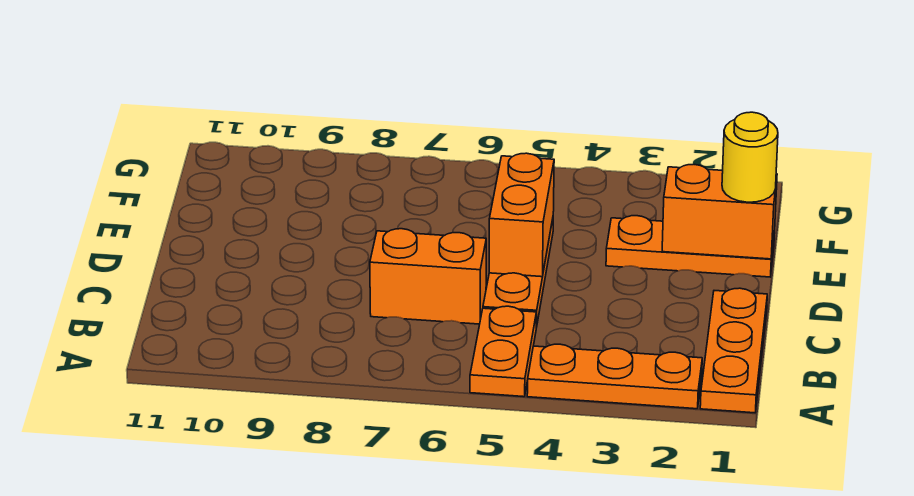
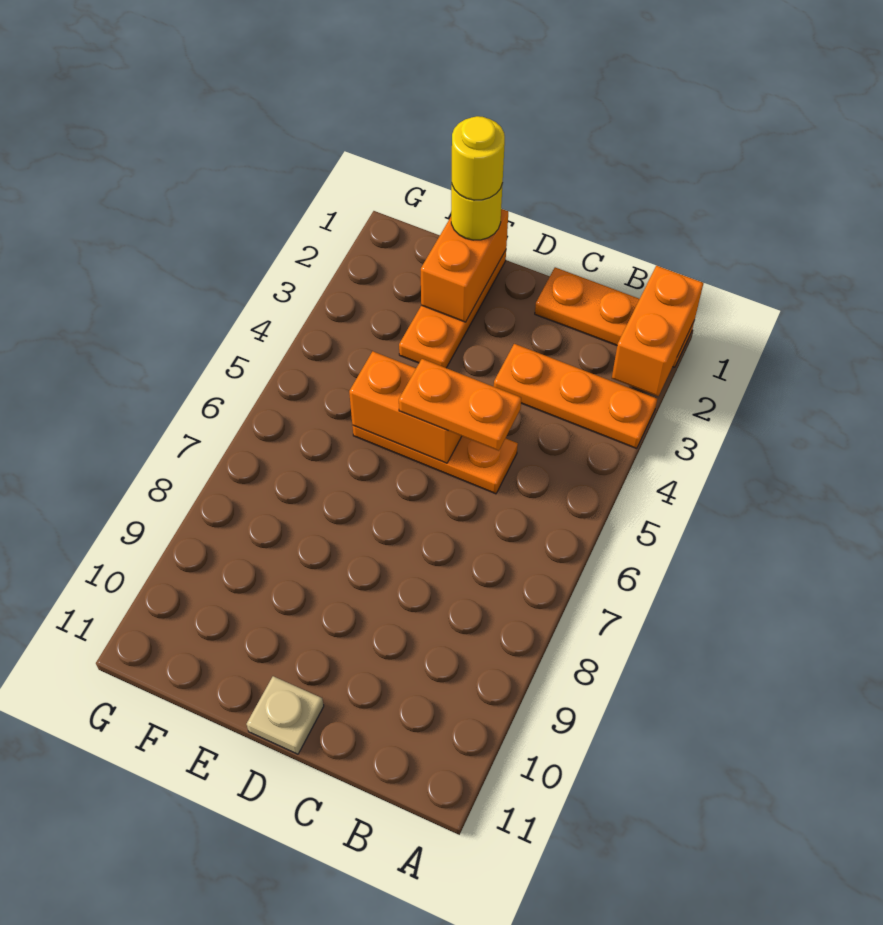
orange plate A2:A4 level 1 -> orange plate A3:C3 level 1
orange plate A5:B5 level 1 -> orange plate C5:D5 level 3
orange brick C6:C7 level 1 -> orange brick A1:A2 level 2
none -> tan plate D11 level 1
none -> yellow round brick E1 level 4

